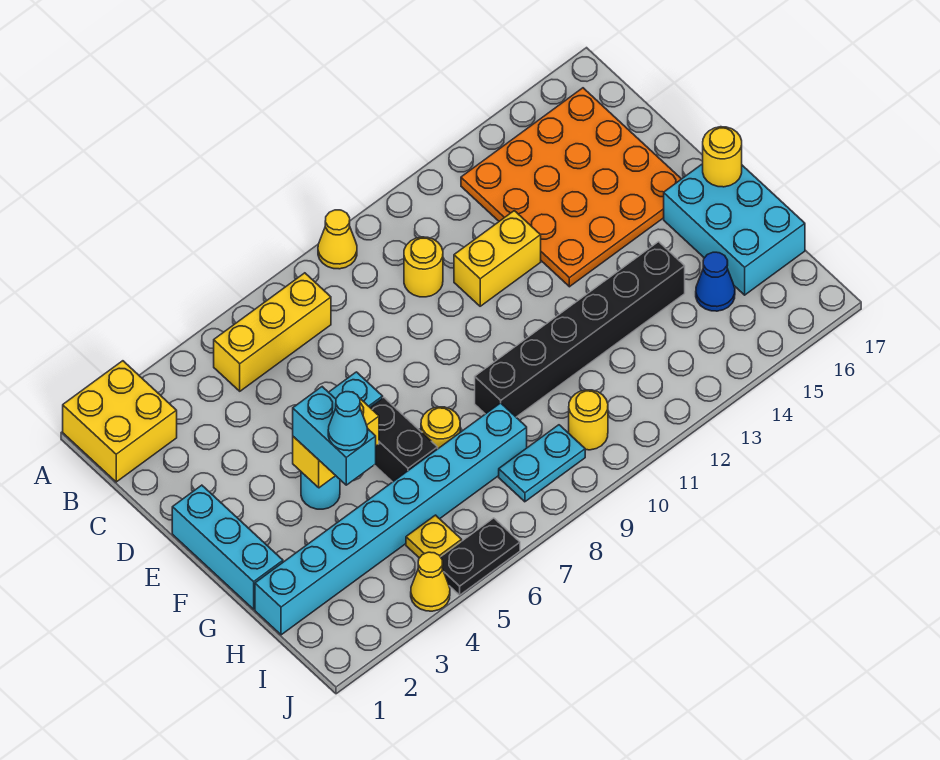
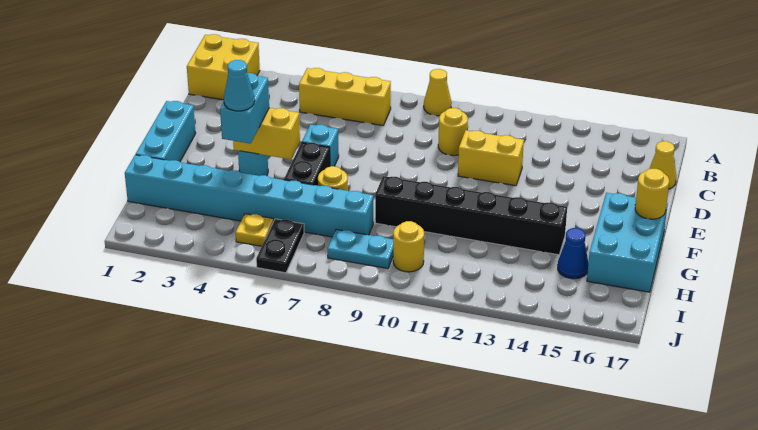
orange plate B13:E16 level 1 -> none
yellow cone J4 level 1 -> yellow cone C17 level 1
black plate J5:J6 level 1 -> black plate I6:J6 level 1

